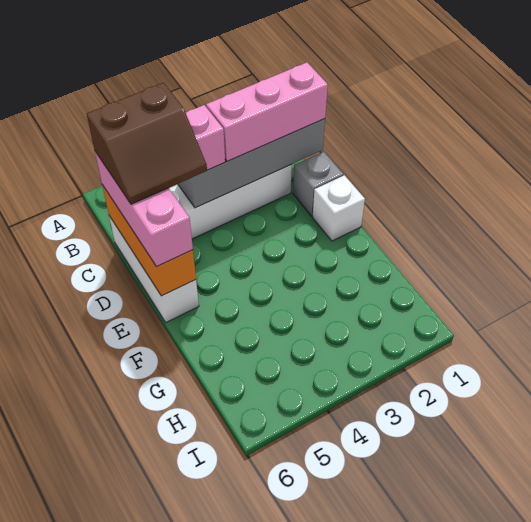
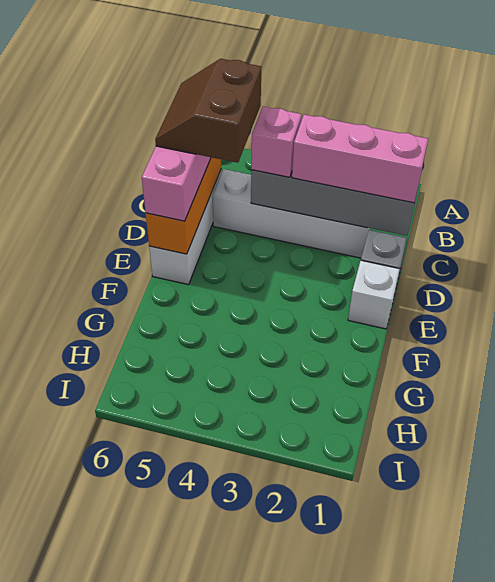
brown slope C5:D6 level 4 top C -> brown slope C5:D6 level 4 top 5

